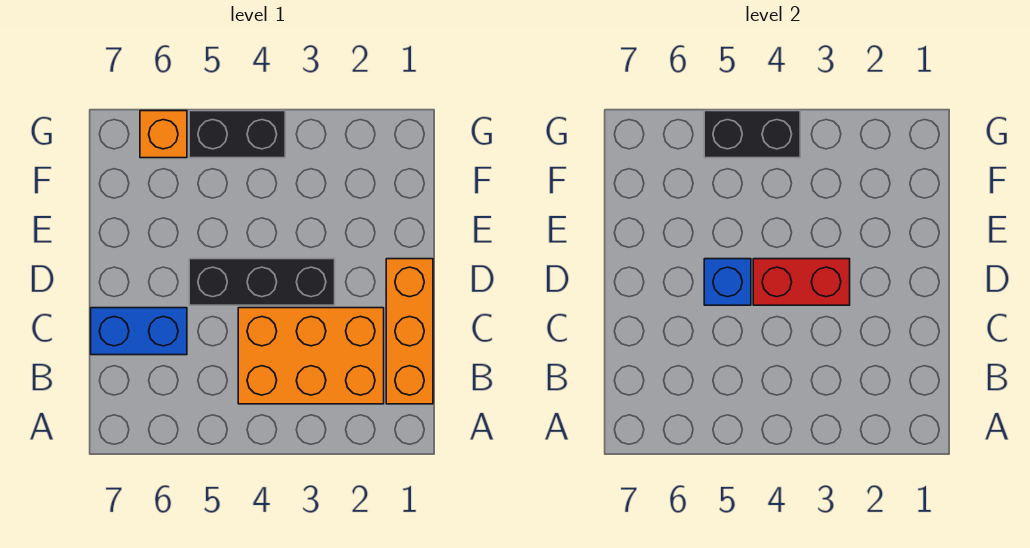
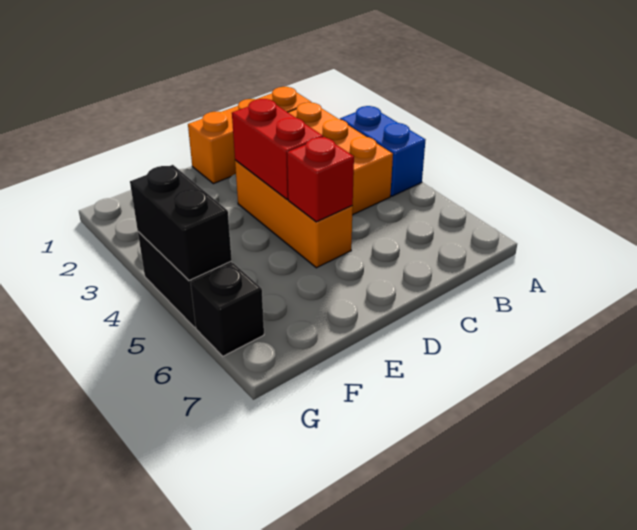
blue brick C6:C7 level 1 -> blue brick A3:A4 level 1
black brick D3:D5 level 1 -> orange brick D3:D5 level 1
blue brick D5 level 2 -> red brick D5 level 2
orange brick G6 level 1 -> black brick G6 level 1

